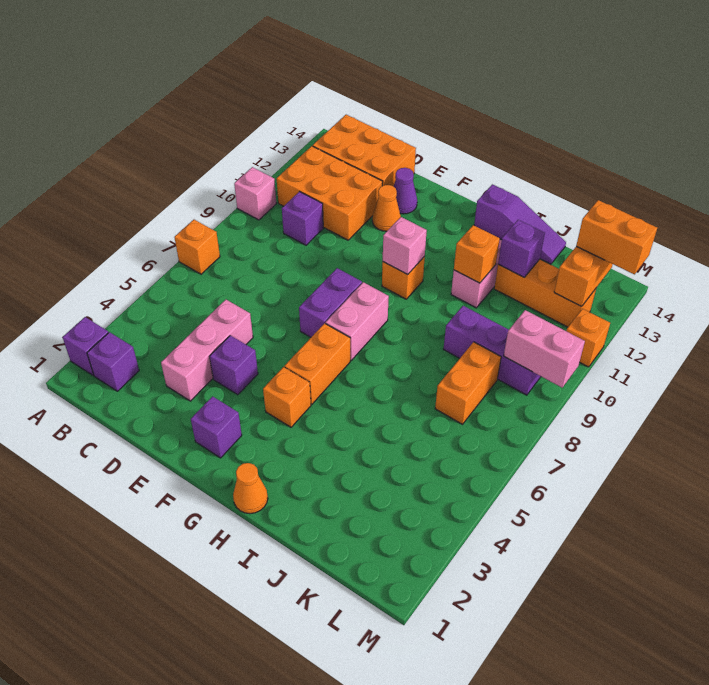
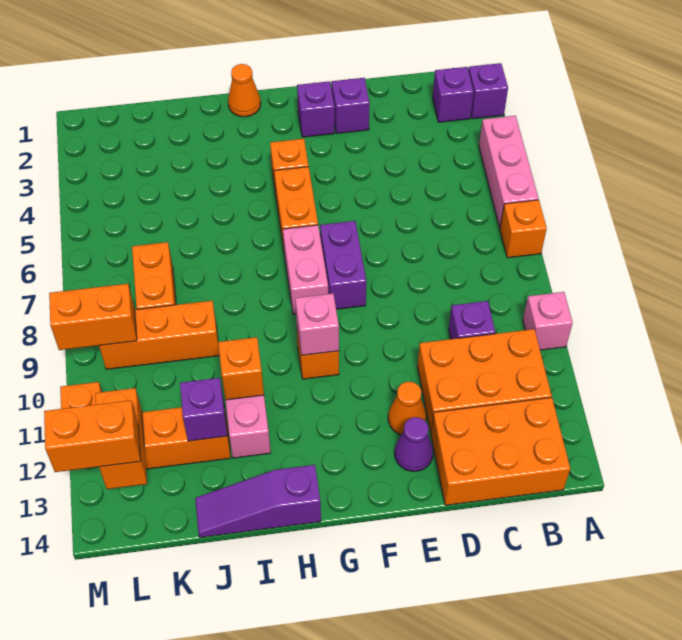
pink brick D3:D5 level 1 -> pink brick A4:A6 level 1
purple brick E4 level 1 -> purple brick E2 level 1
purple brick J9:L9 level 1 -> orange brick J9:L9 level 1
pink brick L9:M9 level 2 -> orange brick L9:M9 level 2

